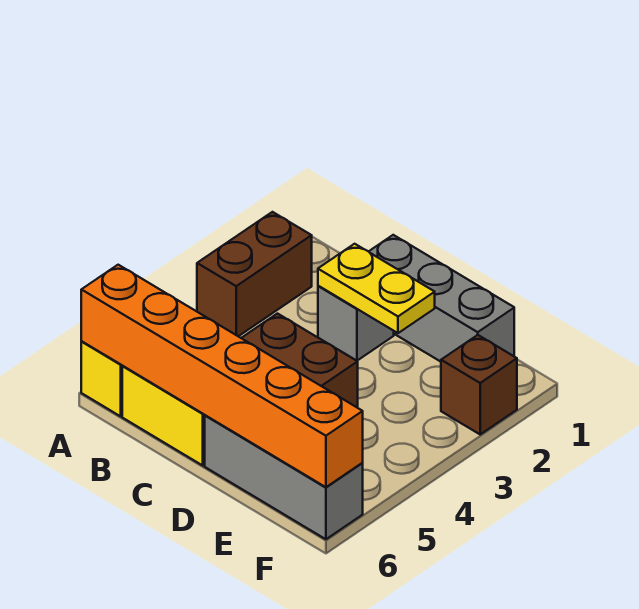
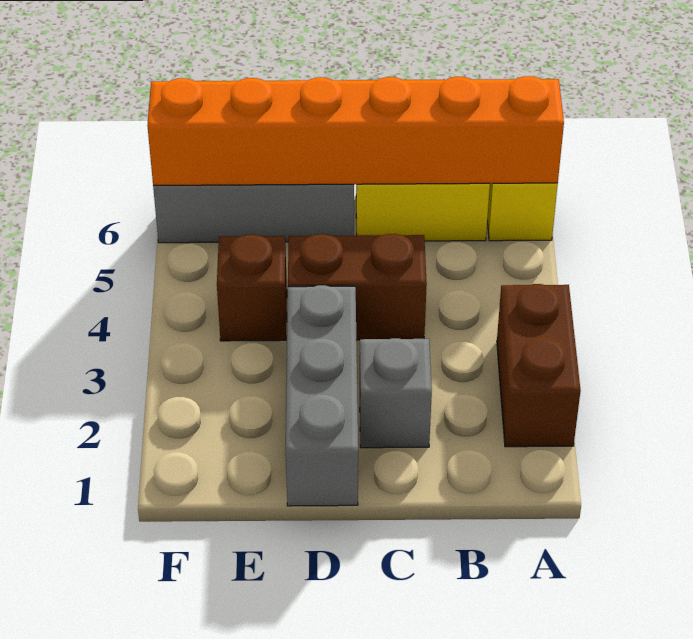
grey brick C1:E1 level 1 -> grey brick D1:D3 level 1
yellow plate C2:D2 level 2 -> none
brown brick F2 level 1 -> brown brick E4 level 1

